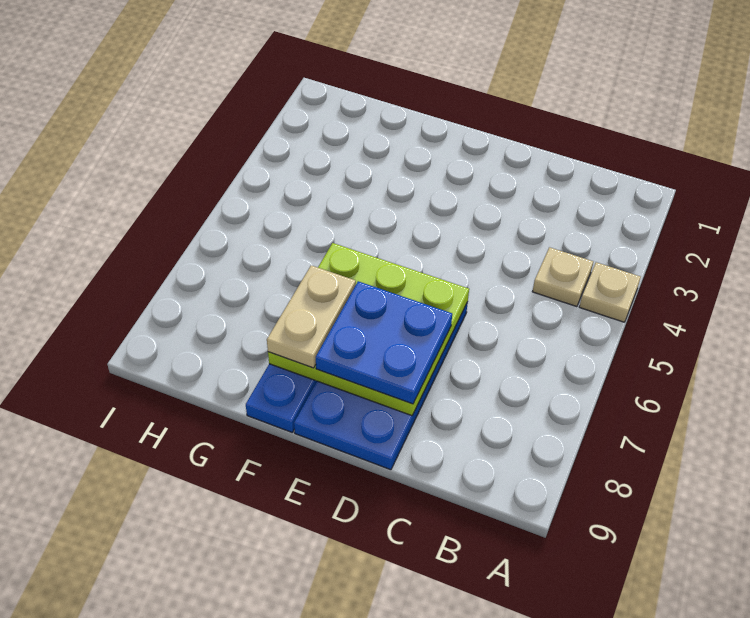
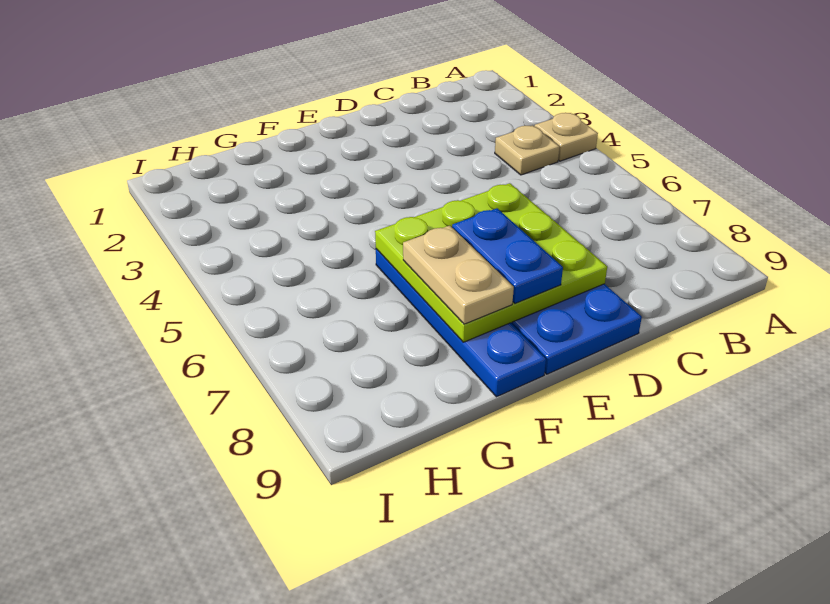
blue plate D7:E8 level 3 -> blue plate E7:E8 level 3

